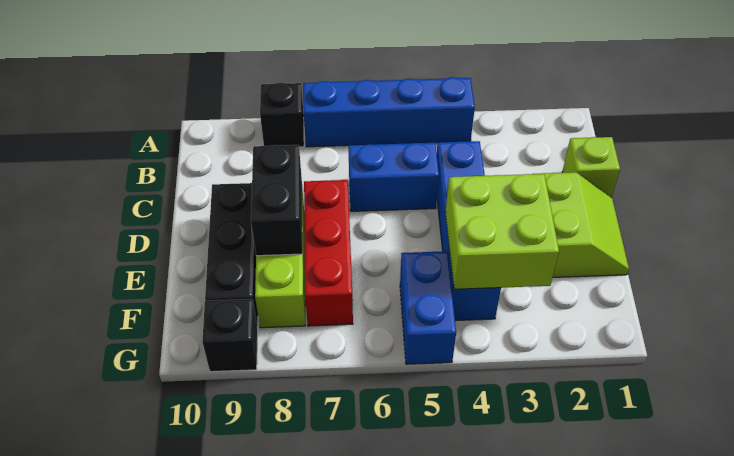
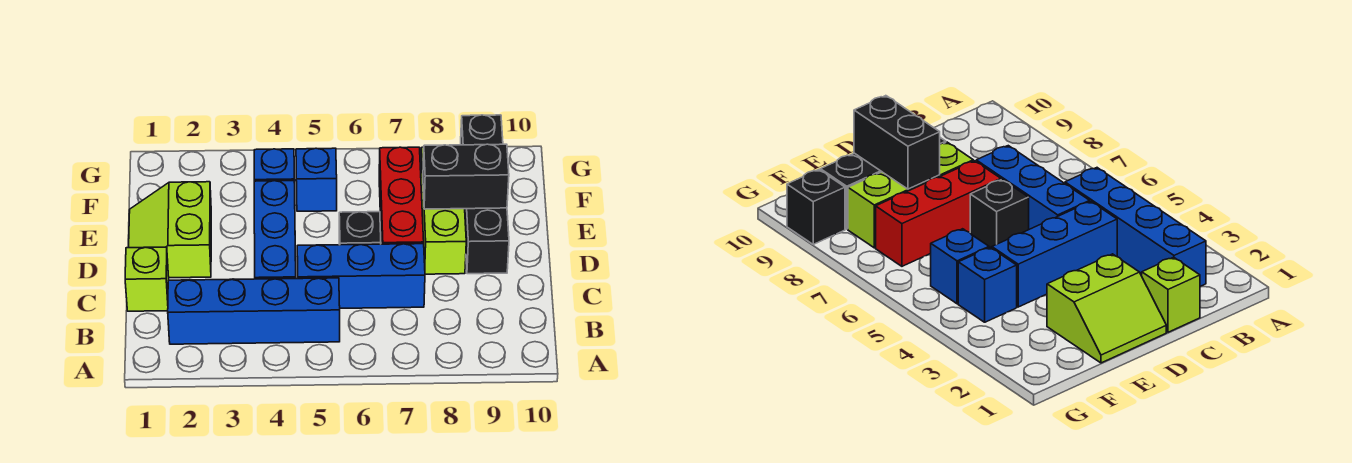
blue brick A4:A7 level 1 -> blue brick B2:B5 level 1
black brick A8 level 1 -> black brick D6 level 1
blue brick C5:C6 level 1 -> blue brick C5:C7 level 1
black brick D8:E8 level 2 -> black brick E8:E9 level 2
lime brick E3:F4 level 2 -> none
blue brick F5:G5 level 1 -> blue brick F5 level 1

